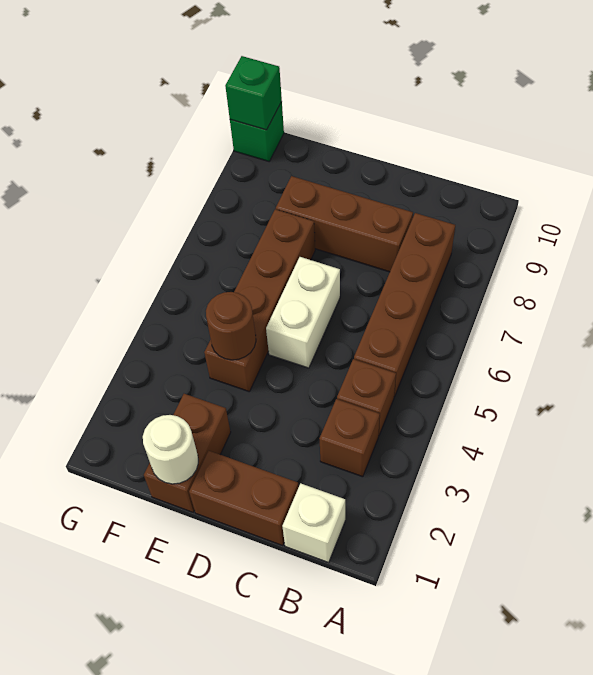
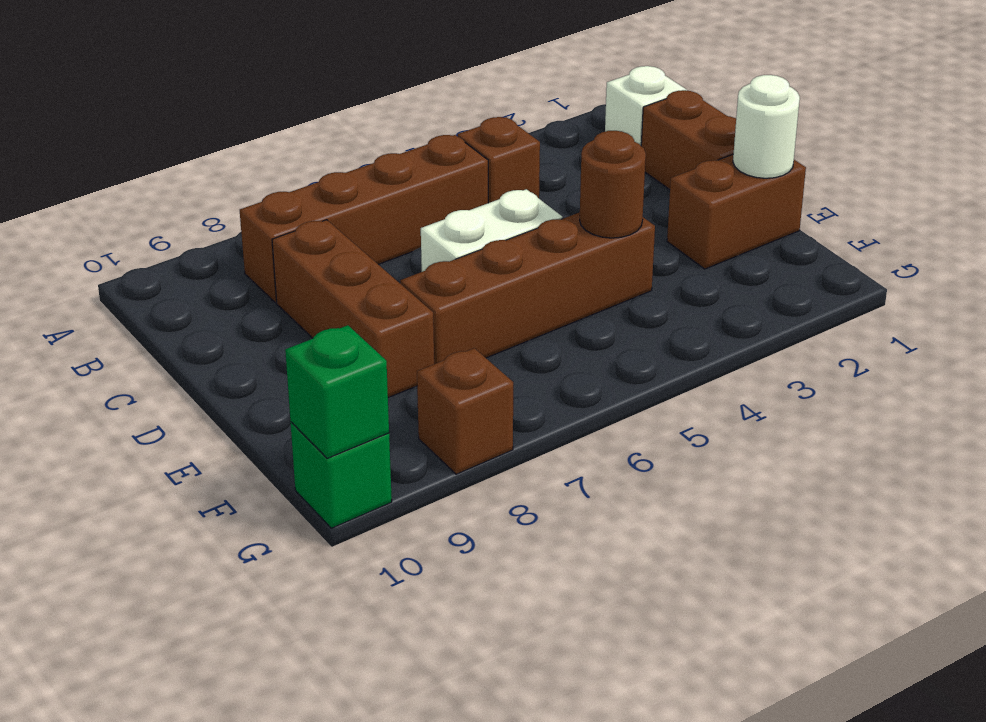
brown brick B3 level 1 -> brown brick G8 level 1

